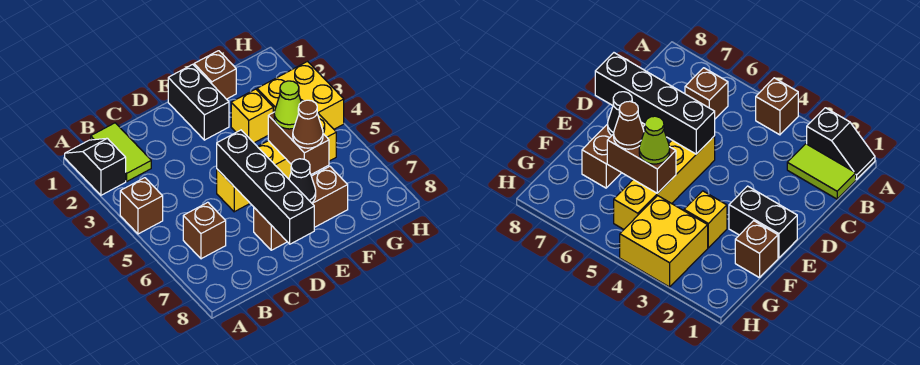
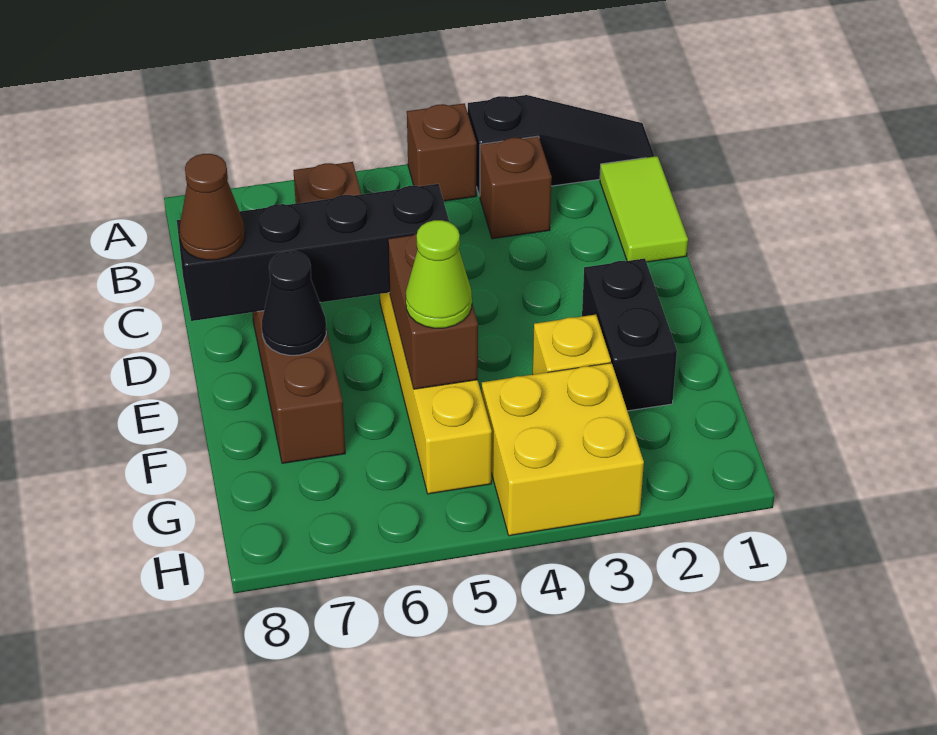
black slope A1:A2 level 1 top 2 -> black slope A1:A3 level 1 top 3
lime tile B1:B2 level 1 -> lime tile B1:C1 level 1
black brick E1:E2 level 1 -> black brick E2:F2 level 1
brown brick F1 level 1 -> brown brick B3 level 1
brown brick F5:F6 level 2 -> brown brick E5:F5 level 2
brown cone F6 level 3 -> brown cone D8 level 3

